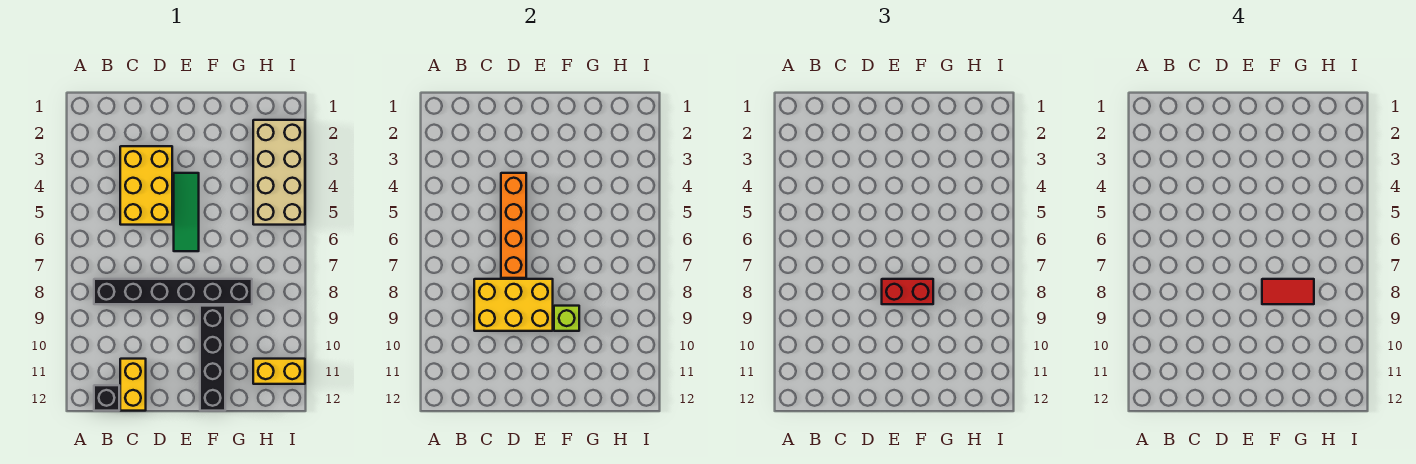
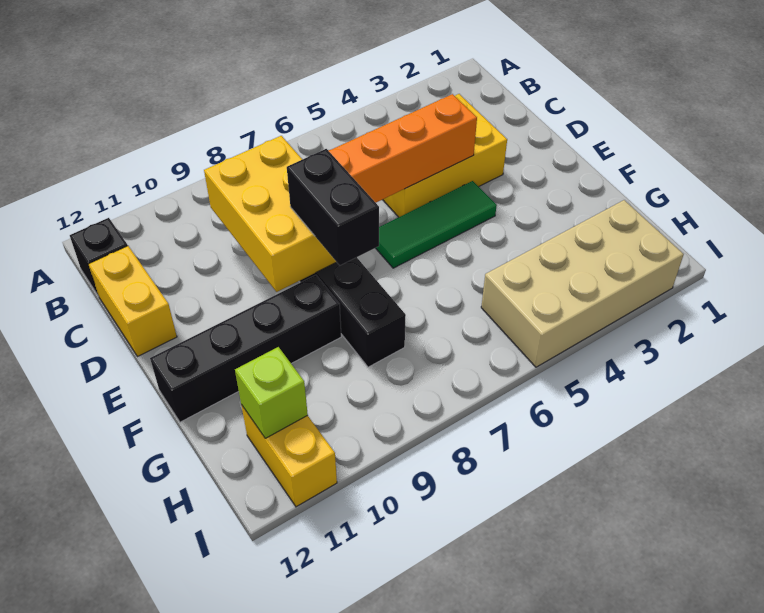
yellow brick C11:C12 level 1 -> yellow brick C12:D12 level 1
red brick E8:F8 level 3 -> black brick E8:F8 level 3
red tile F8:G8 level 4 -> none
lime brick F9 level 2 -> lime brick H11 level 2

